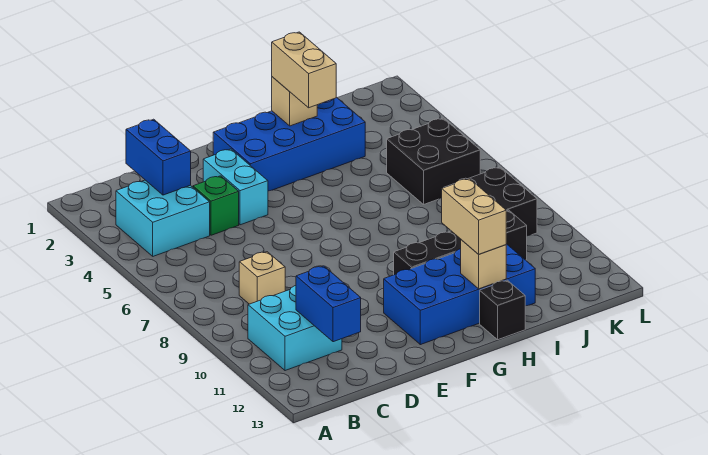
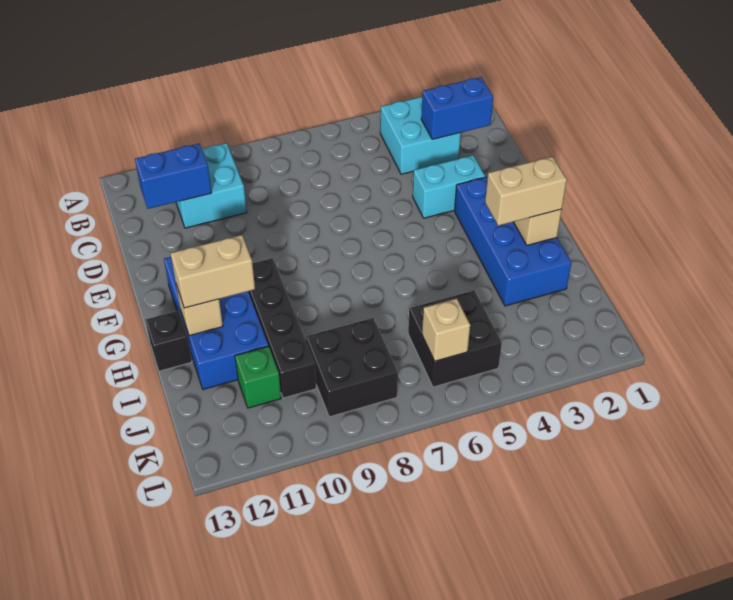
tan brick C8 level 1 -> tan brick K6 level 2
green brick D4 level 1 -> green brick J11 level 1

